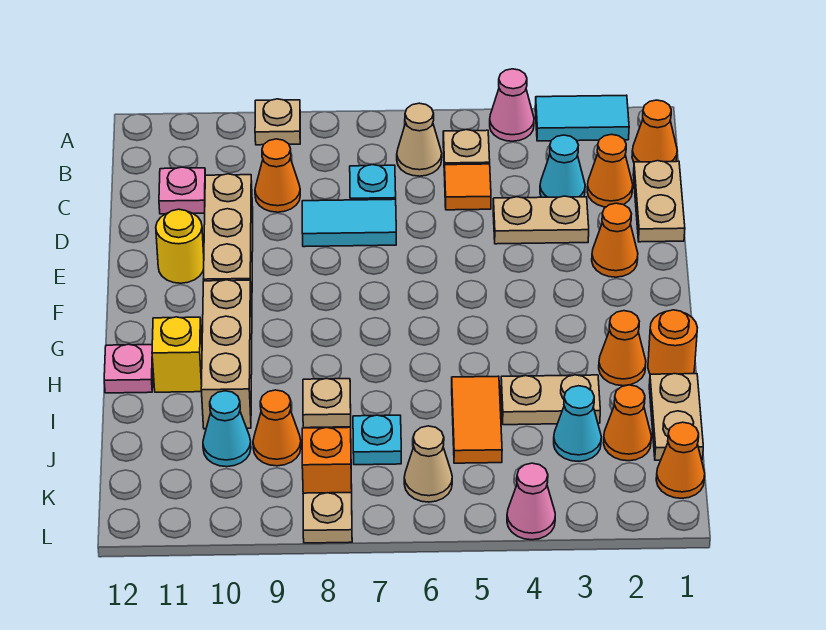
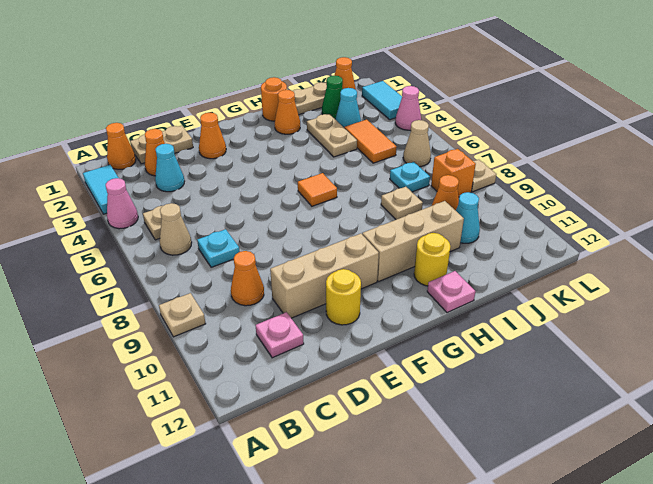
orange tile C5 level 1 -> orange tile G6 level 1
tan plate D3:D4 level 1 -> none
cyan tile D7:D8 level 1 -> cyan tile L2:L3 level 1
yellow brick H11 level 1 -> yellow round brick H11 level 1
orange tile I5:J5 level 1 -> orange tile J4:J5 level 1
orange cone J2 level 1 -> green cone J2 level 1

